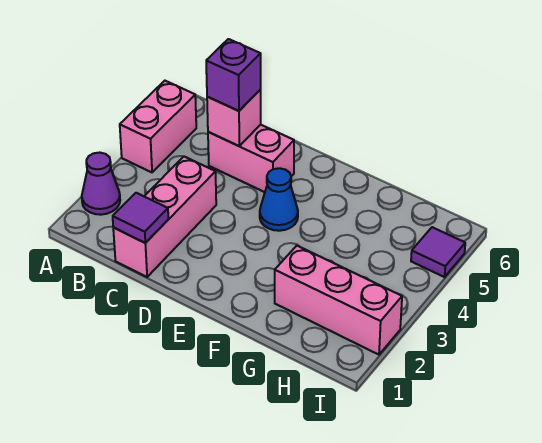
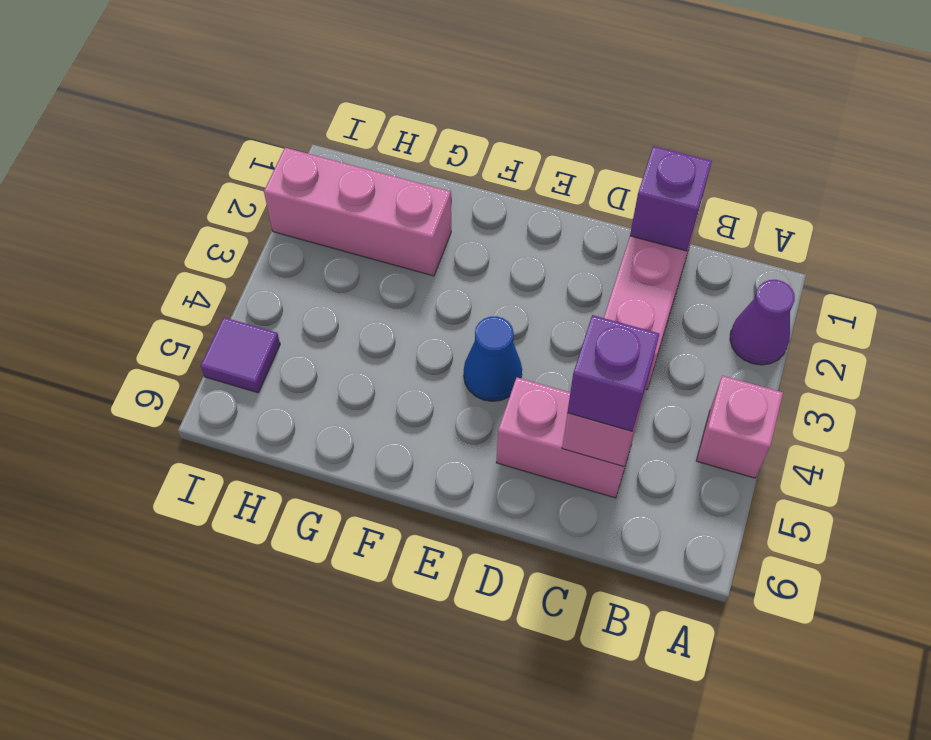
pink brick A4:A5 level 1 -> pink brick A4 level 1
purple tile C1 level 2 -> purple brick C1 level 2

